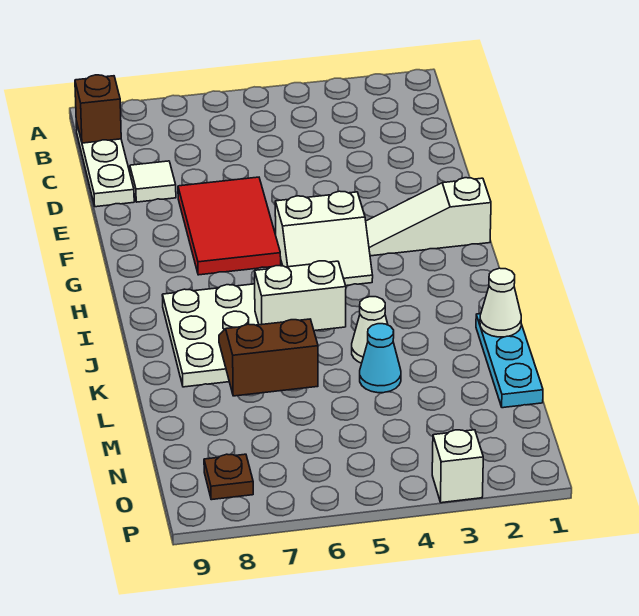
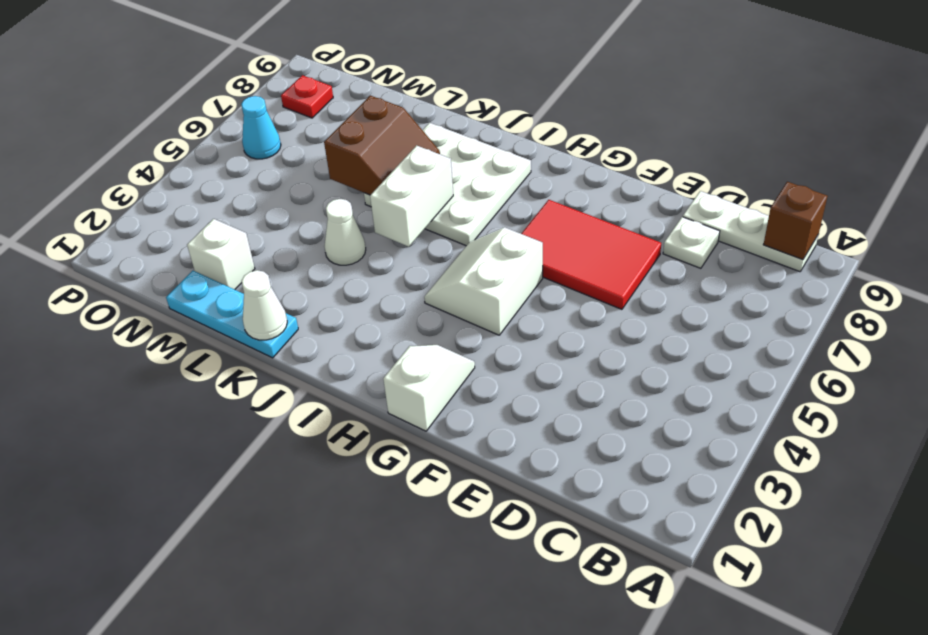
white tile D8 level 1 -> white plate D8 level 1
white slope G1:G3 level 1 top 1 -> white slope G1:G2 level 1 top 1
cyan cone L4 level 1 -> cyan cone O6 level 1
brown plate O8 level 1 -> red plate O8 level 1
white brick P3 level 1 -> white brick M2 level 1

